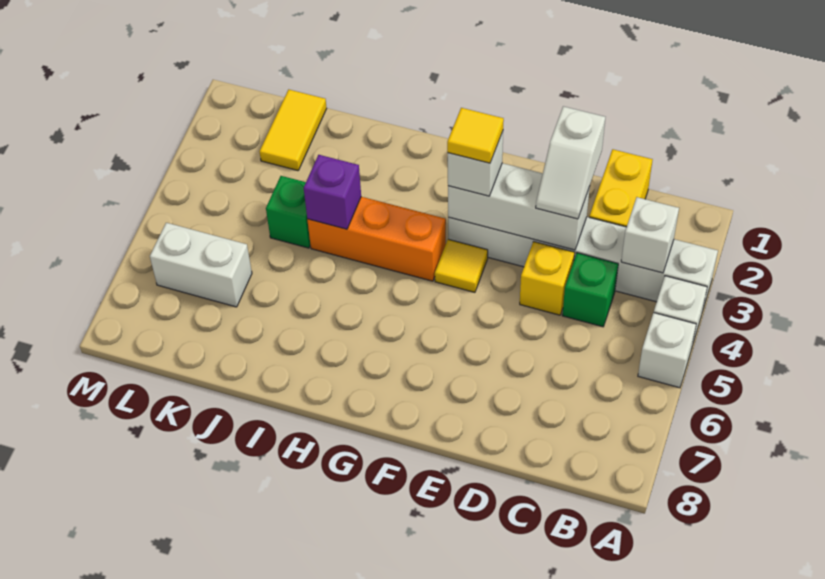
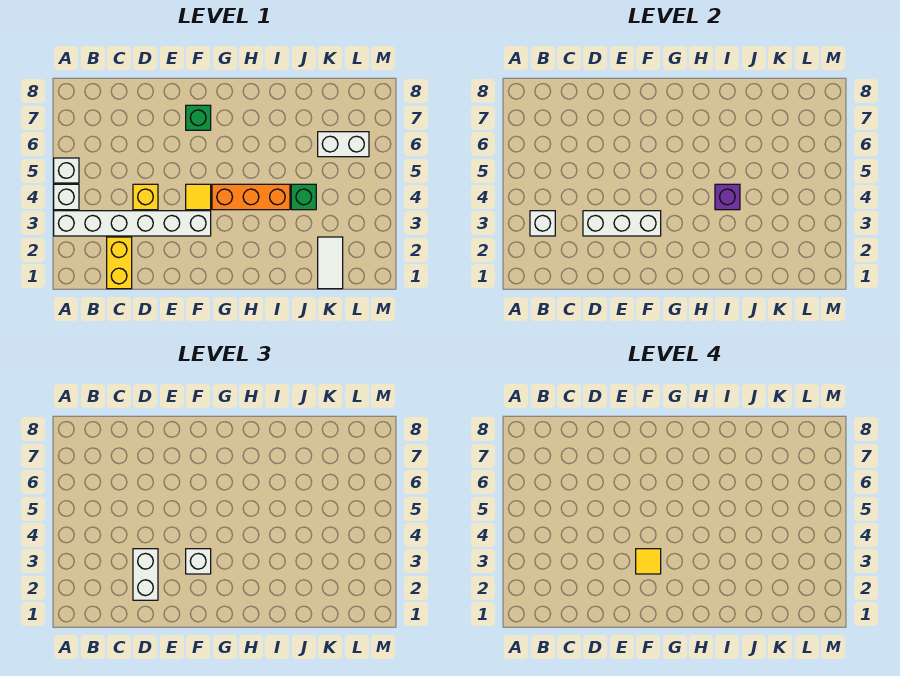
green brick C4 level 1 -> green brick F7 level 1
white slope D2:D3 level 3 top 2 -> white brick D2:D3 level 3
yellow tile K1:K2 level 1 -> white tile K1:K2 level 1

